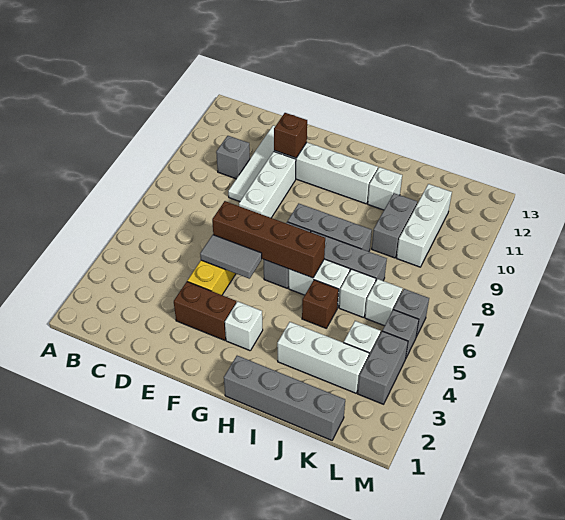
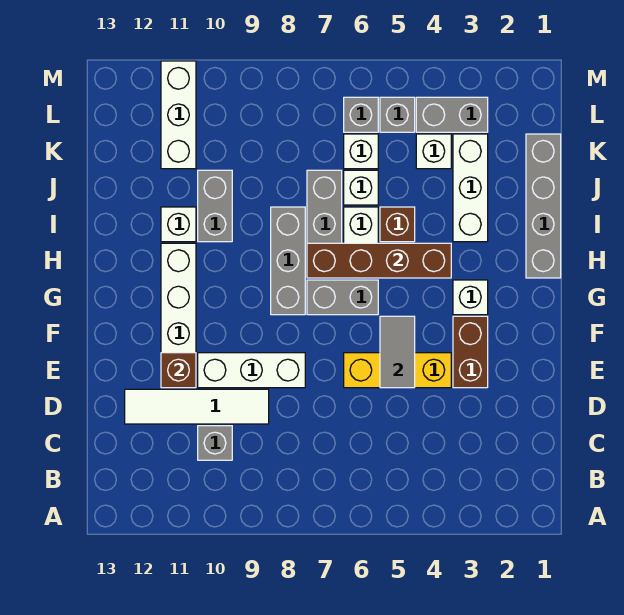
brown brick E6:H6 level 2 -> brown brick H4:H7 level 2
grey brick J9:J10 level 1 -> grey brick I10:J10 level 1
white brick K9:K11 level 1 -> white brick K11:M11 level 1

